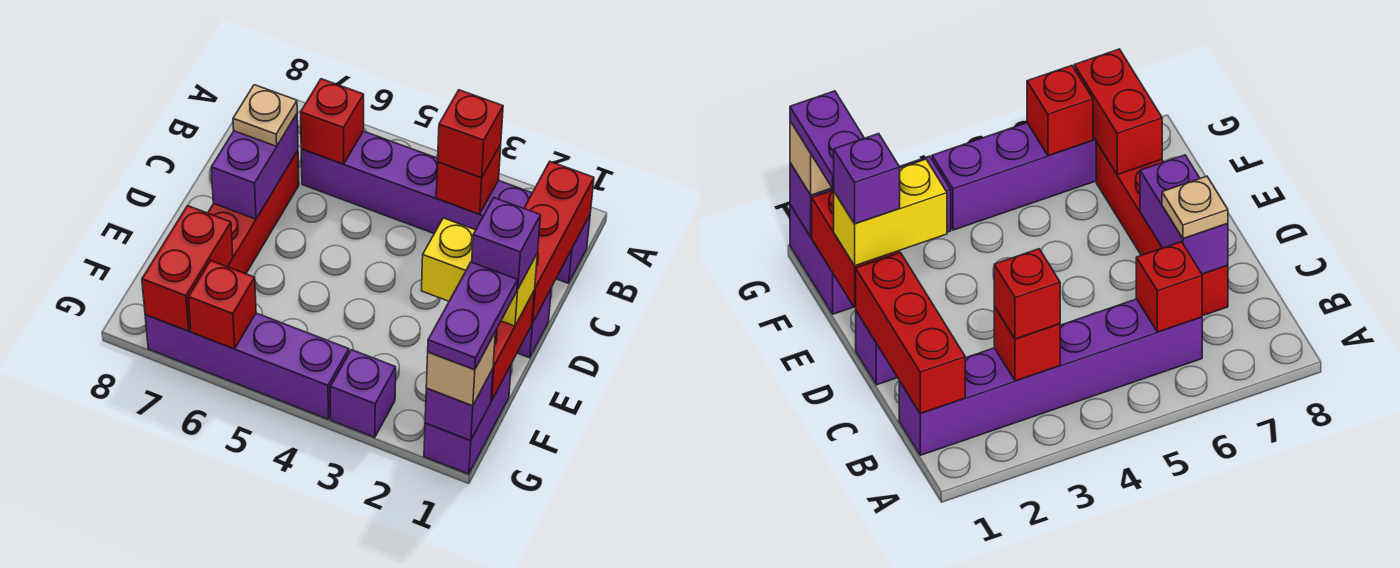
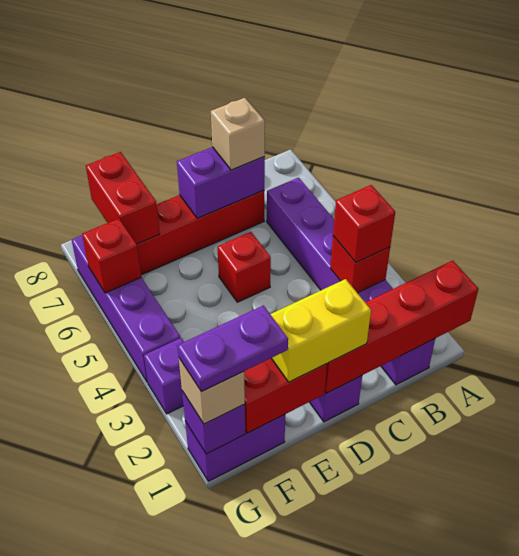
red brick B1:D1 level 2 -> red brick A1:D1 level 2
red brick B6 level 2 -> red brick D5 level 1
tan plate C7 level 3 -> tan brick C7 level 3
yellow brick E1:E2 level 3 -> yellow brick D1:E1 level 3
purple brick E1 level 4 -> none
red brick F7:G7 level 2 -> red brick F7:F8 level 2

